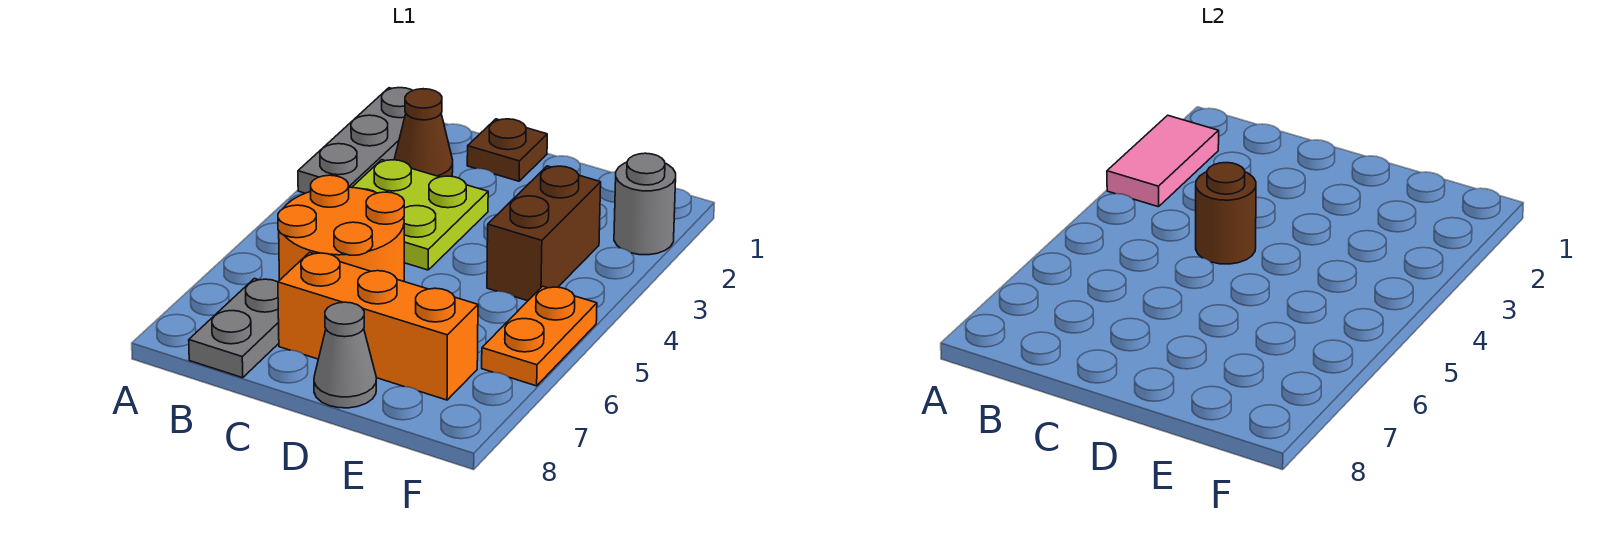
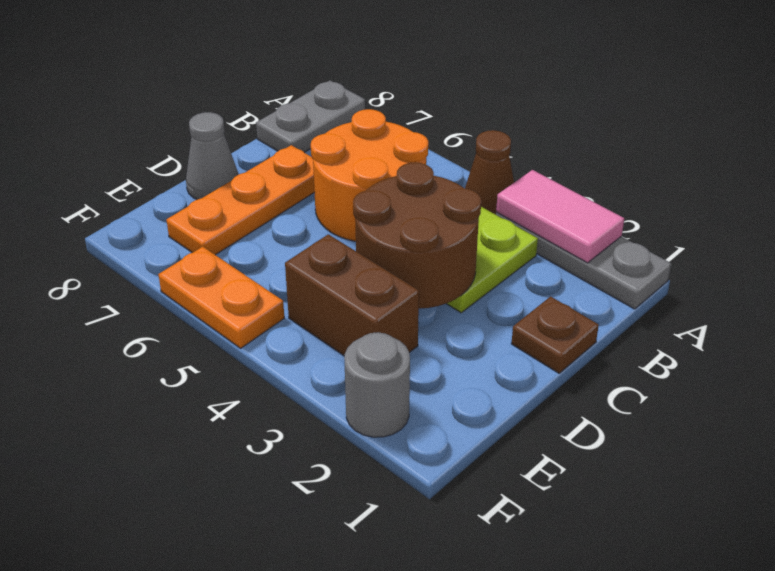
brown cone B2 level 1 -> brown cone A4 level 1
grey plate B7:B8 level 1 -> grey plate A8:B8 level 1
brown round brick C4 level 2 -> brown round brick C3:D4 level 2
orange brick C7:E7 level 1 -> orange plate C7:E7 level 1

